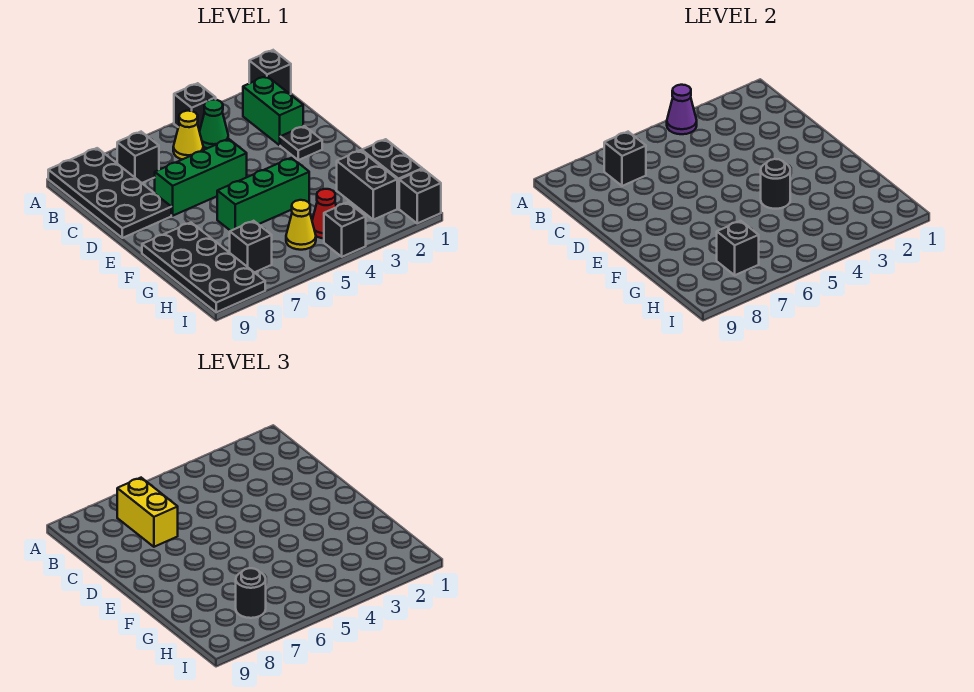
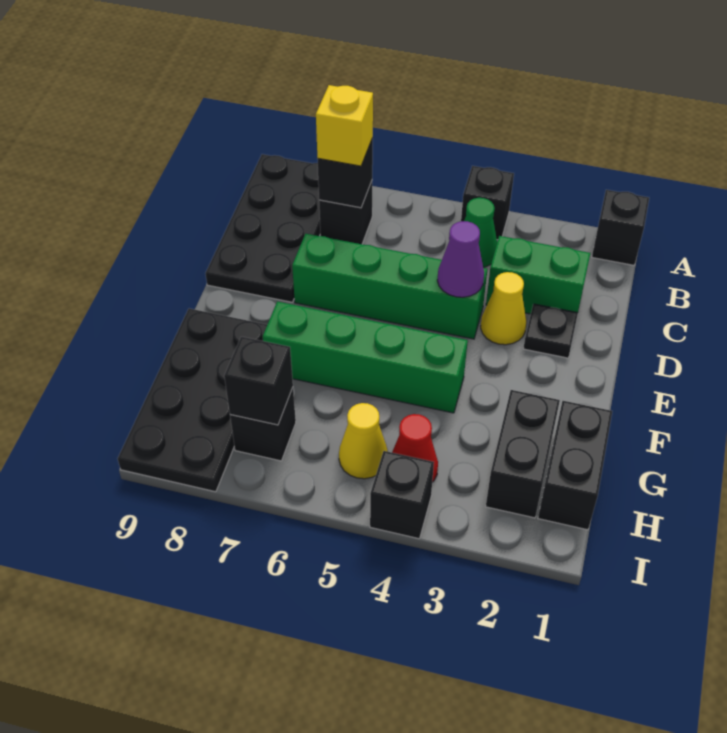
purple cone A4 level 2 -> purple cone D4 level 2
green brick B2:C2 level 1 -> green brick C2:C3 level 1
yellow cone B5 level 1 -> yellow cone D3 level 1
yellow brick B7:C7 level 3 -> yellow brick B7 level 3
green brick D5:D7 level 1 -> green brick D4:D7 level 1
green brick F4:F6 level 1 -> green brick F4:F7 level 1
black round brick F4 level 2 -> none
black round brick H7 level 3 -> none
black brick I1 level 1 -> none

